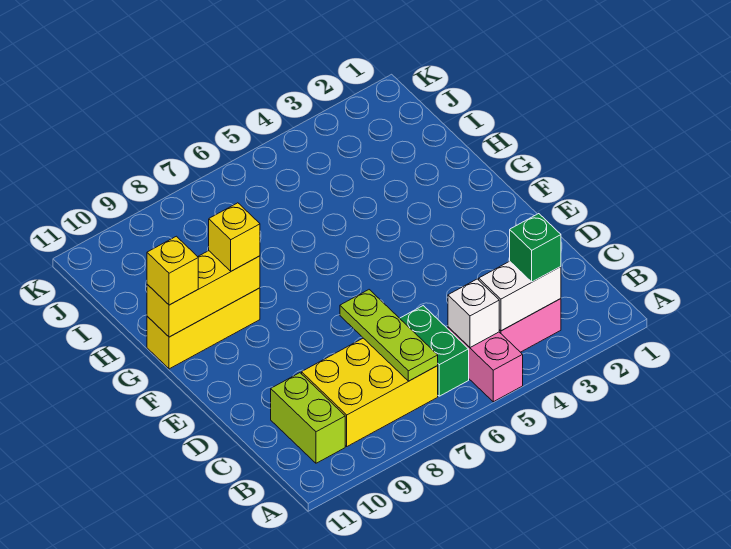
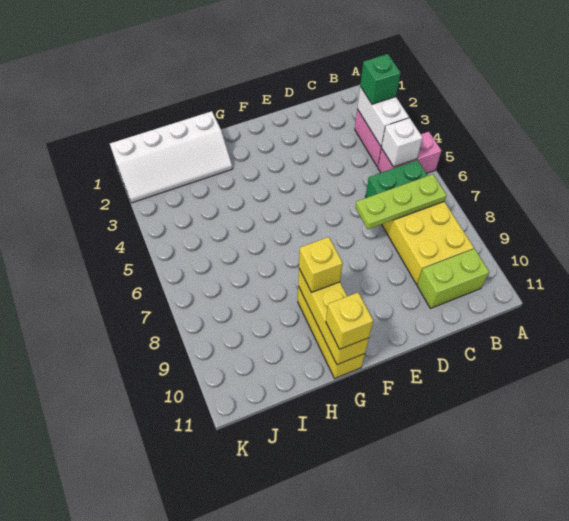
none -> white slope H1:K2 level 1 top 1

